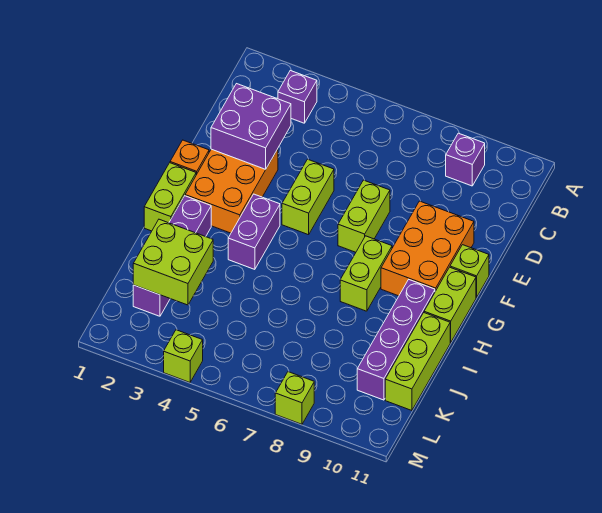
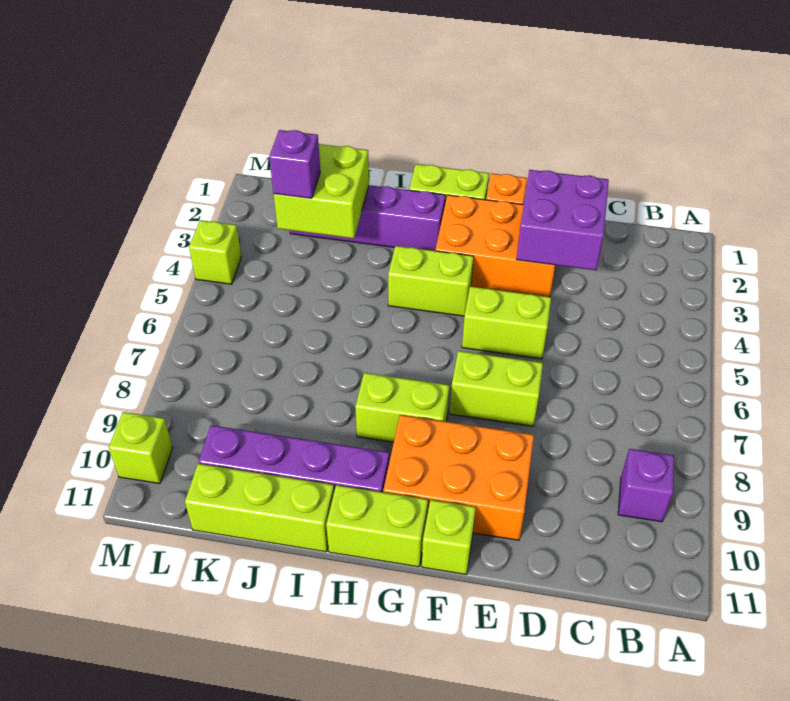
purple brick B3 level 1 -> purple brick K3 level 3
purple brick G4:H4 level 1 -> lime brick G4:H4 level 1
lime brick M8 level 1 -> lime brick M10 level 1

